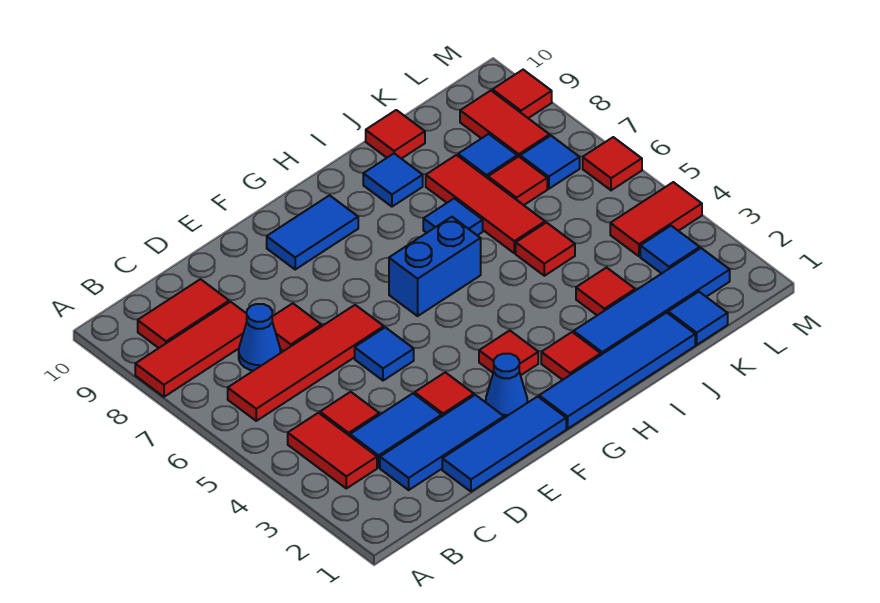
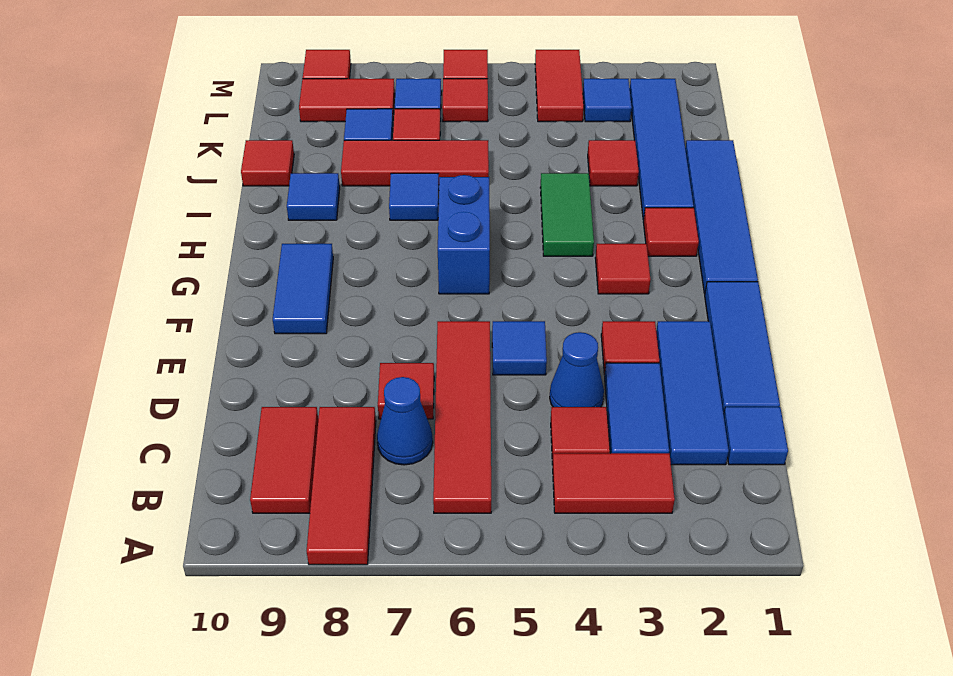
blue cone F2 level 1 -> blue cone D4 level 1
none -> green tile H4:I4 level 1
red tile J5 level 1 -> red tile L6 level 1
blue tile K1 level 1 -> blue tile C1 level 1

